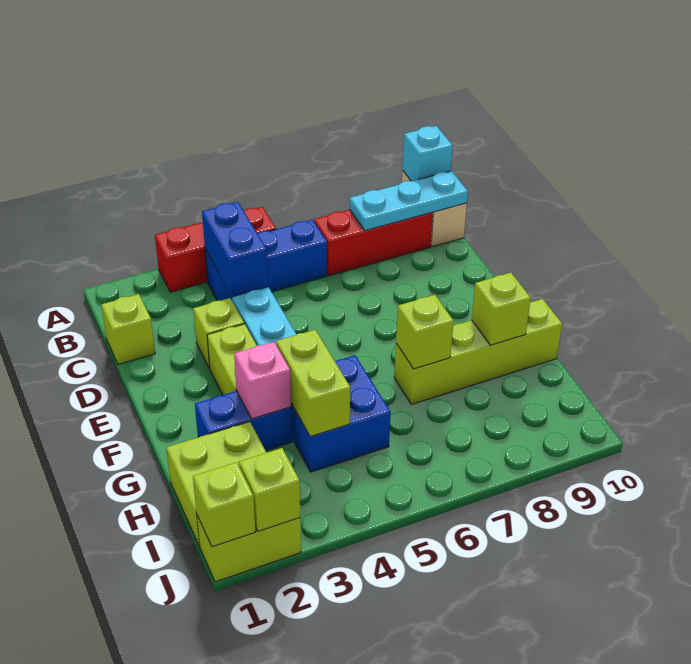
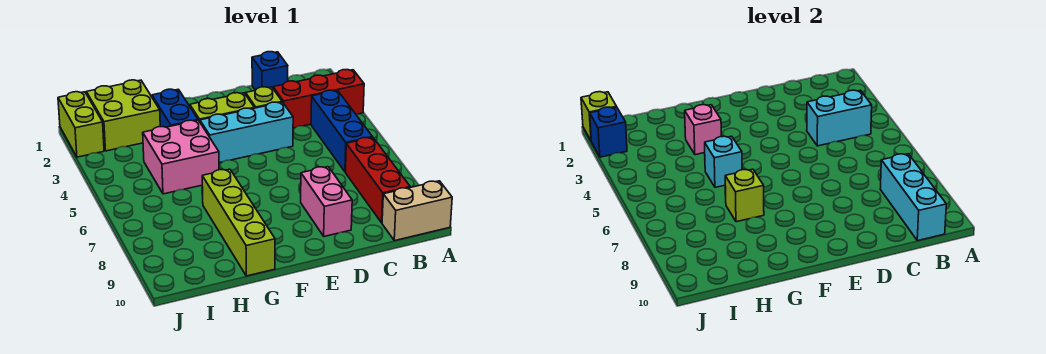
red brick A3:A5 level 1 -> red brick A3:C3 level 1
cyan brick A10 level 2 -> cyan brick G5 level 2
blue brick B4:C4 level 2 -> cyan brick B4:C4 level 2
cyan plate B8:B10 level 2 -> cyan brick B8:B10 level 2
lime brick C1 level 1 -> blue brick C1 level 1
none -> pink brick D8:D9 level 1
blue brick G4:H5 level 1 -> pink brick G4:H5 level 1
lime brick G4:H4 level 2 -> none
lime brick G9 level 2 -> none
lime brick J2 level 2 -> blue brick J2 level 2

